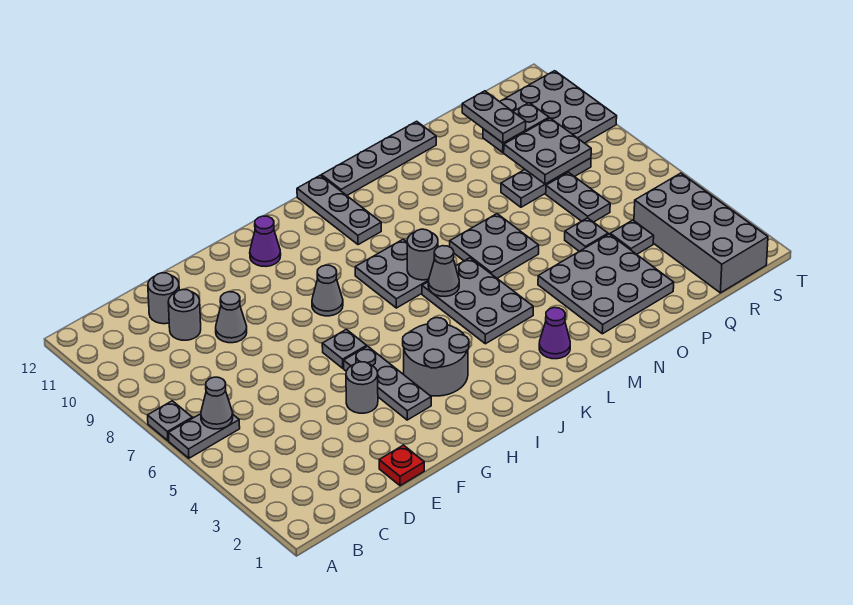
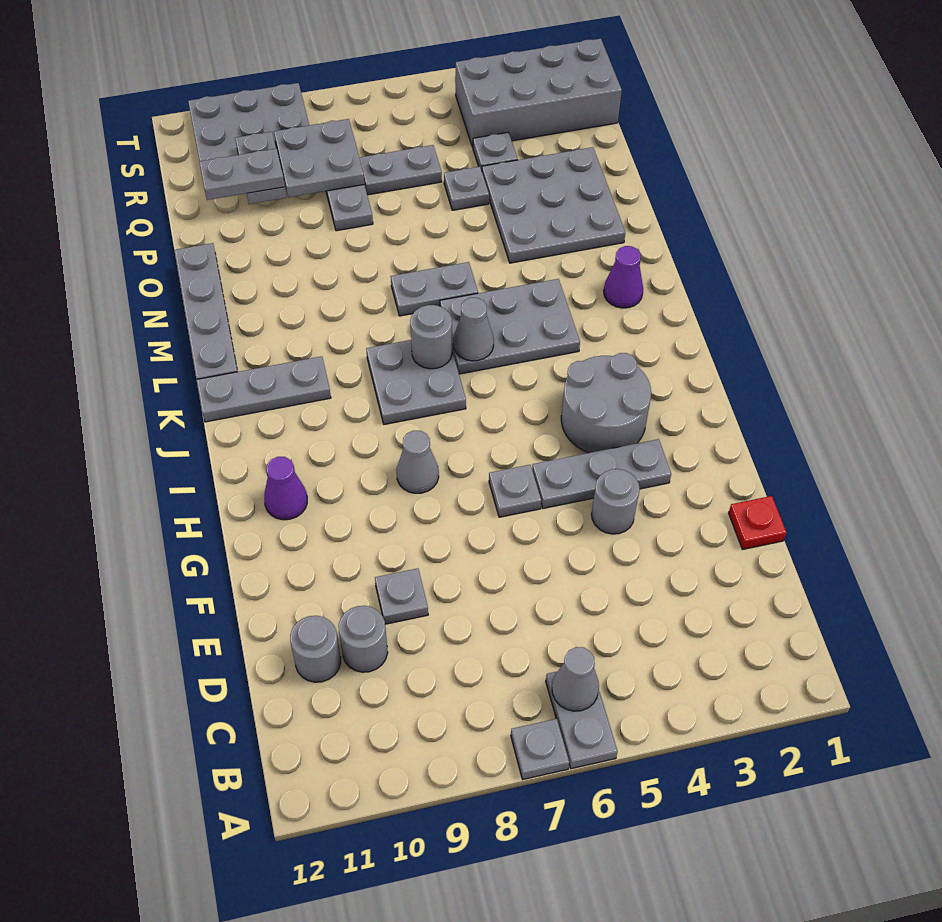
grey cone E9 level 1 -> grey plate E9 level 1
grey plate M6:N7 level 1 -> grey plate M6:M7 level 1

